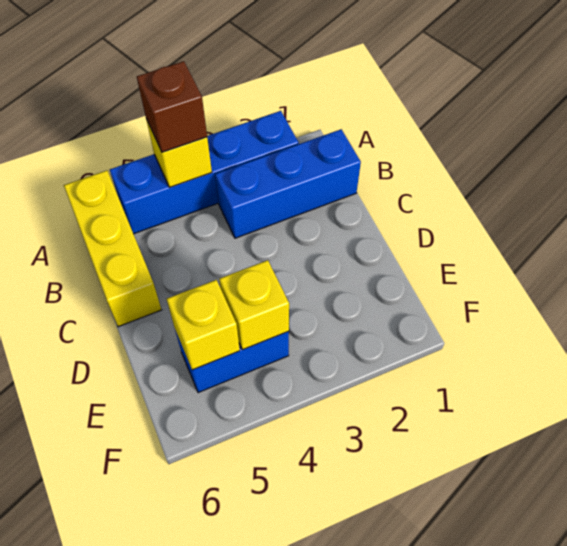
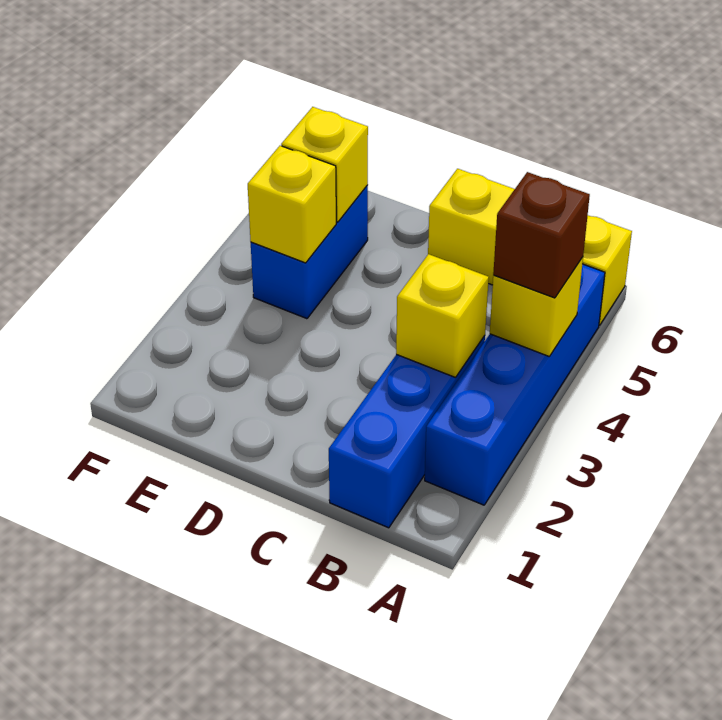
none -> yellow brick B3 level 2

